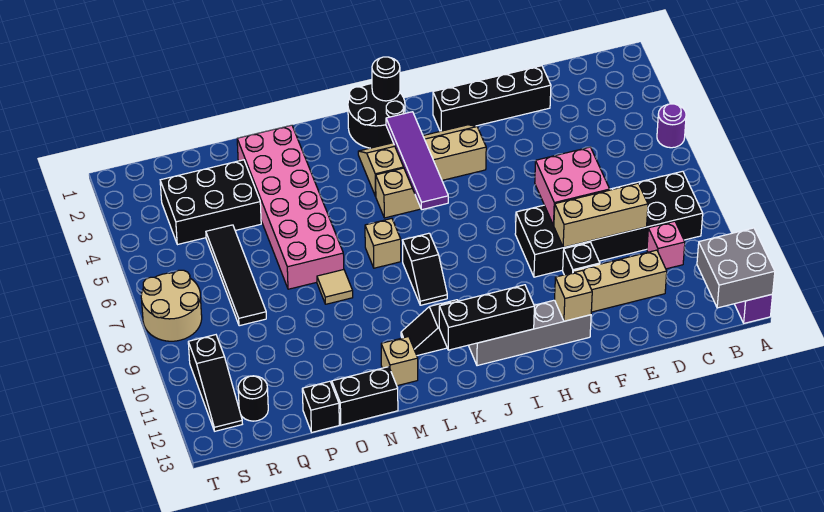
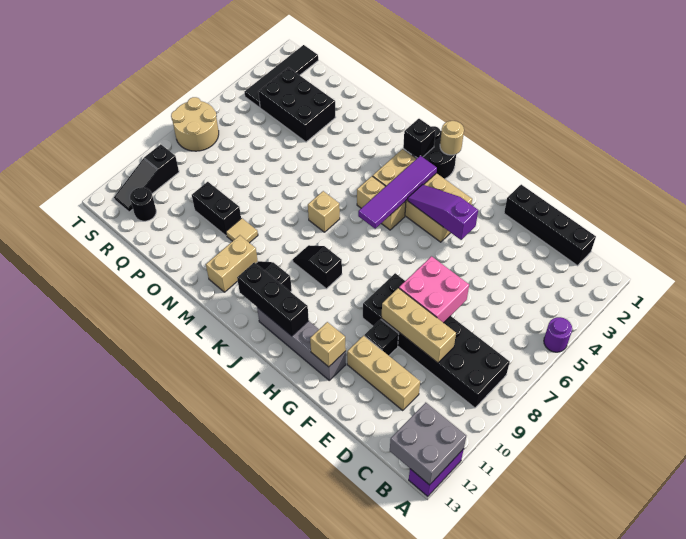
pink brick C10 level 1 -> none
black brick E2:H2 level 1 -> black brick C1:F1 level 1
none -> purple slope G4:I4 level 2 top G
tan slope H3:K4 level 1 top 4 -> tan brick H3:K4 level 1
black round brick J1 level 2 -> tan round brick J1 level 2
black slope K8:K9 level 1 top 8 -> black slope J9:K9 level 1 top J
tan brick M12 level 1 -> tan brick M11:M12 level 1
pink brick N2:O7 level 1 -> none
tan tile N8 level 1 -> tan tile N10 level 1
black brick N13:O13 level 1 -> black brick O10:P10 level 1
black brick P13 level 1 -> black brick K2 level 2
black tile Q5:Q8 level 1 -> black tile S1:S4 level 1

